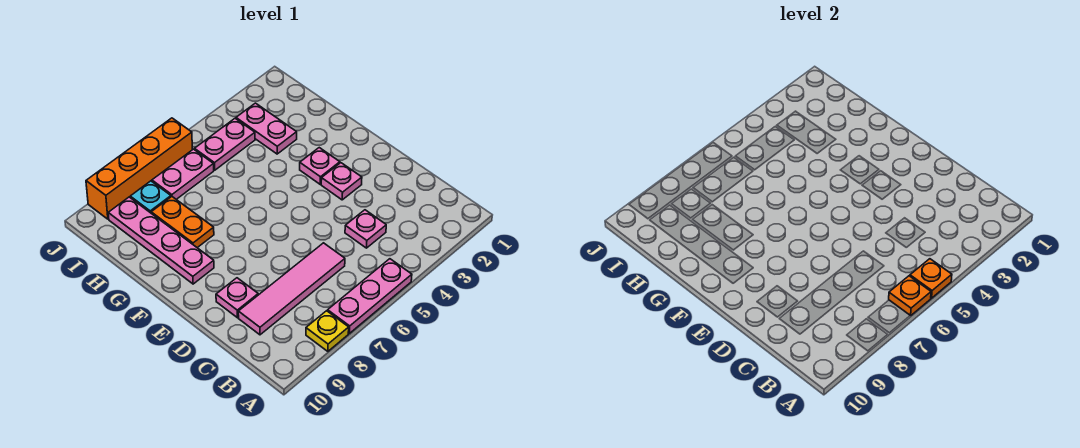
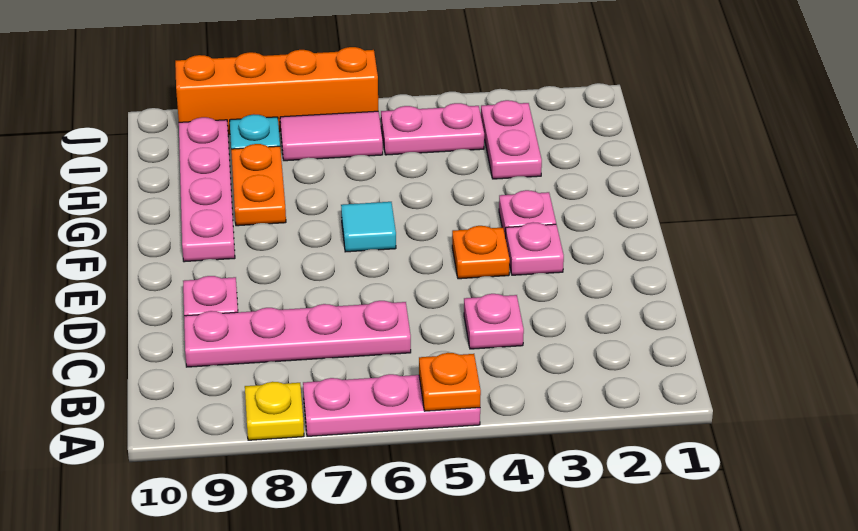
orange plate A6 level 2 -> orange plate E4 level 1
pink tile C6:C9 level 1 -> pink plate C6:C9 level 1
none -> cyan tile F6 level 1
pink plate I6:I7 level 1 -> pink tile I6:I7 level 1

